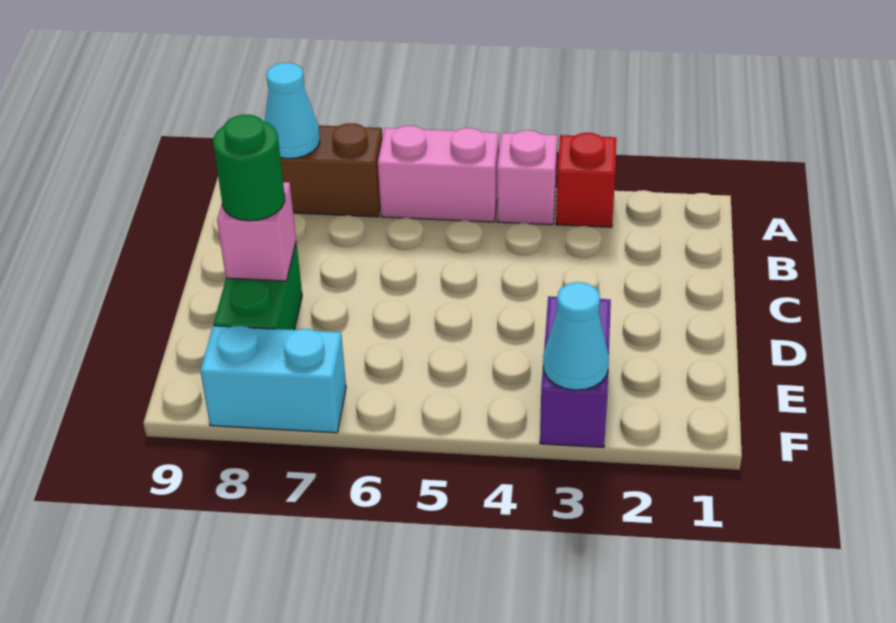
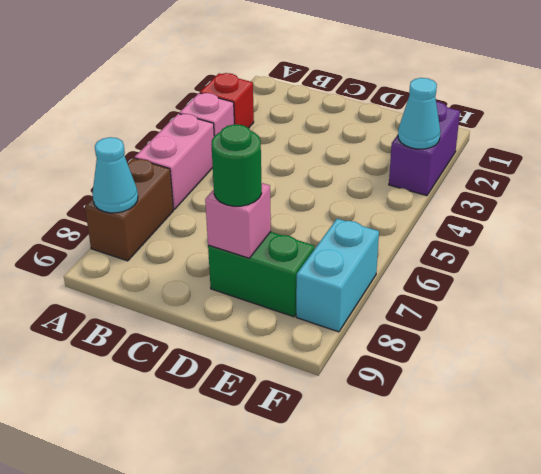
purple brick E3:F3 level 1 -> purple brick F2:F3 level 1

